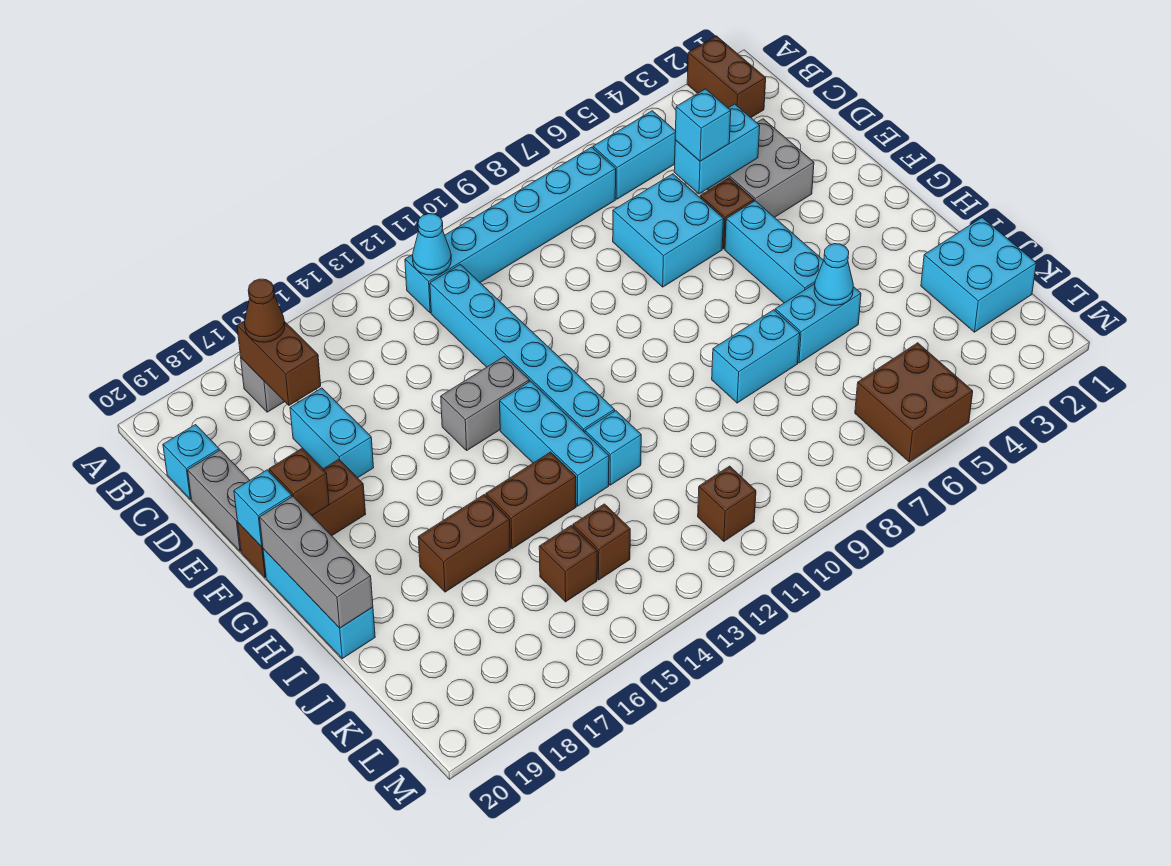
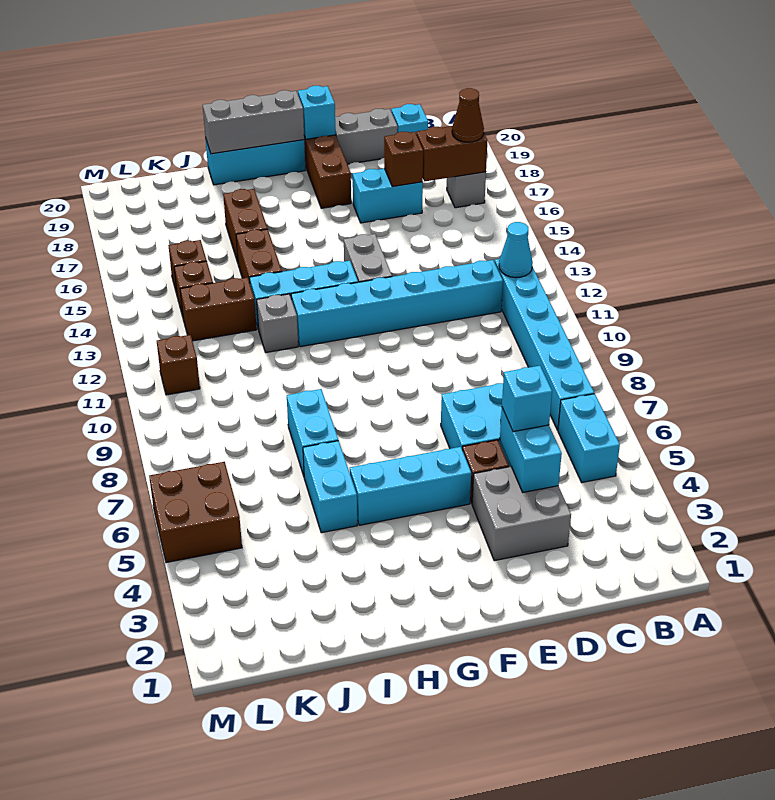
brown brick A2:B2 level 1 -> brown brick J13:K13 level 1
brown brick F19 level 2 -> brown brick D17 level 2
cyan cone I5 level 2 -> none
cyan brick I12 level 1 -> grey brick I12 level 1
cyan brick J1:K2 level 1 -> none

